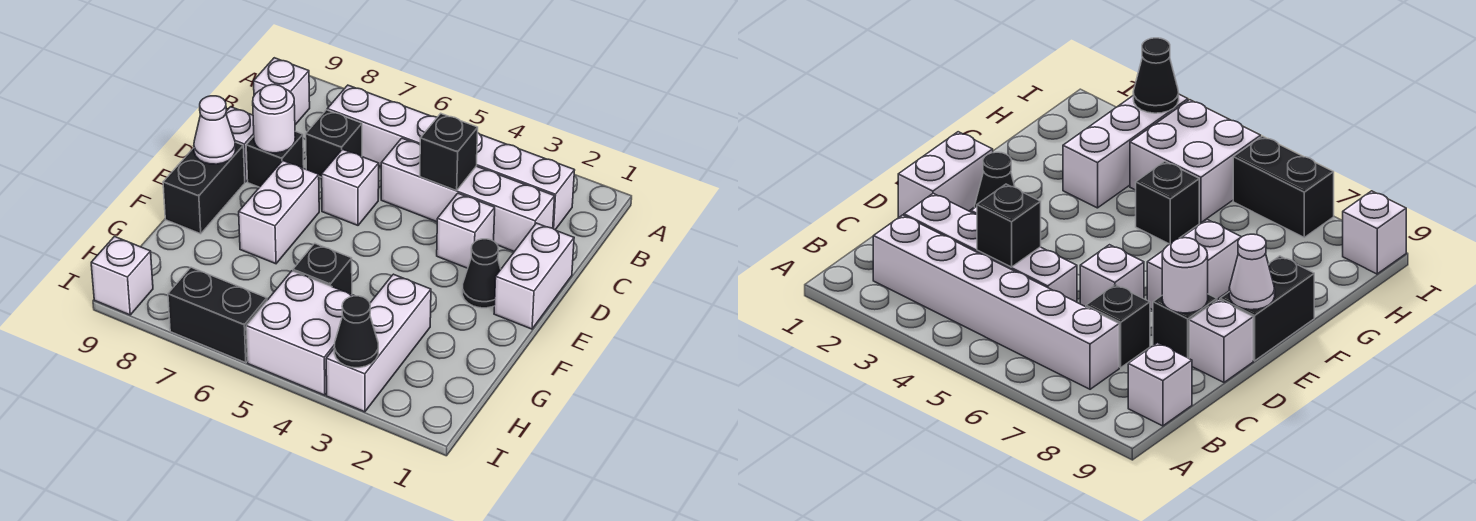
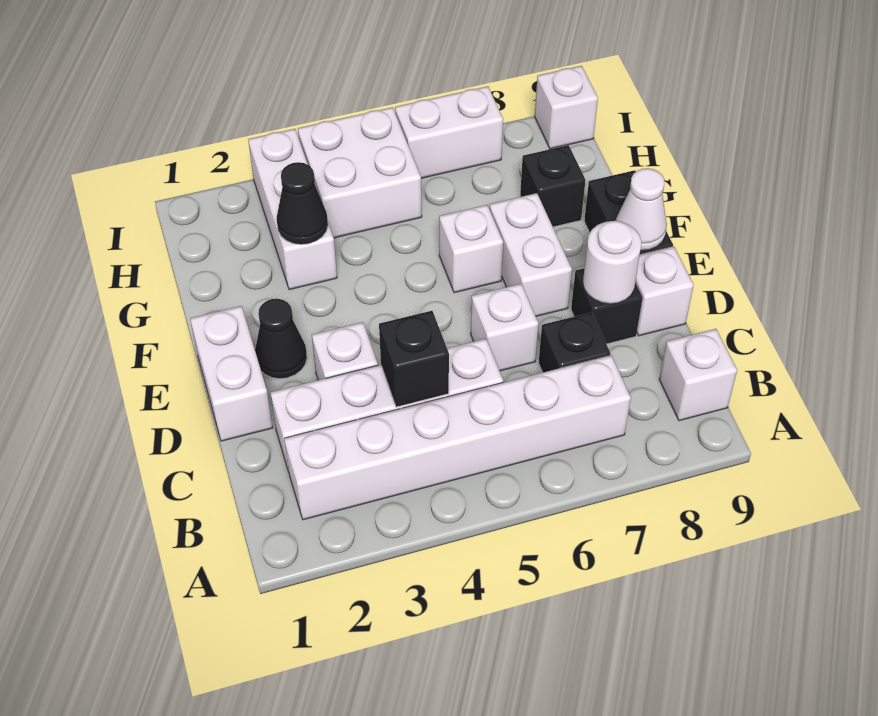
none -> white brick F6 level 1
black brick G5 level 1 -> black brick G8 level 1
black cone I3 level 2 -> black cone G3 level 2
black brick I6:I7 level 1 -> white brick I6:I7 level 1

